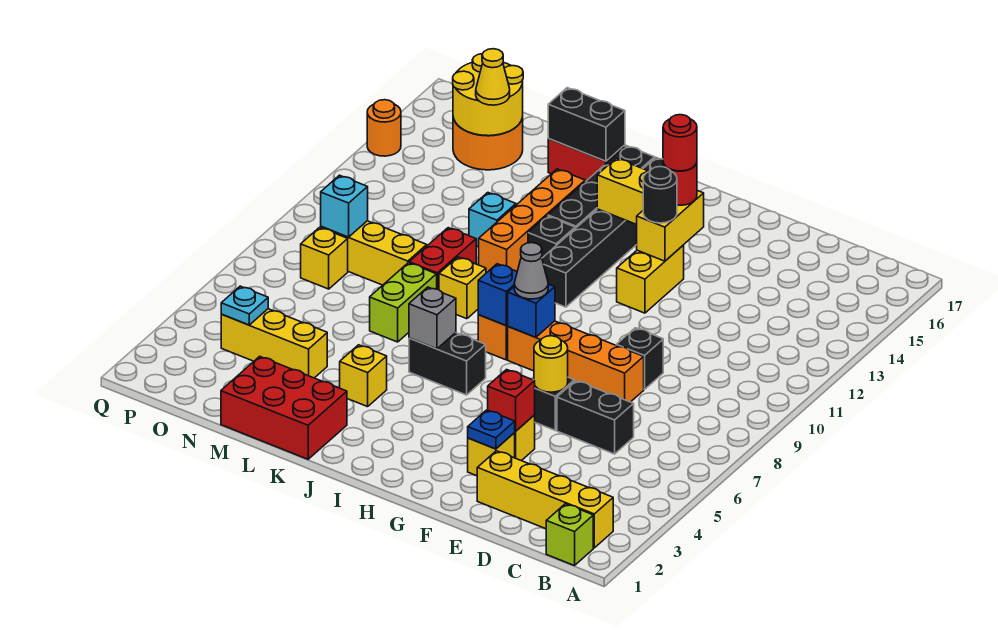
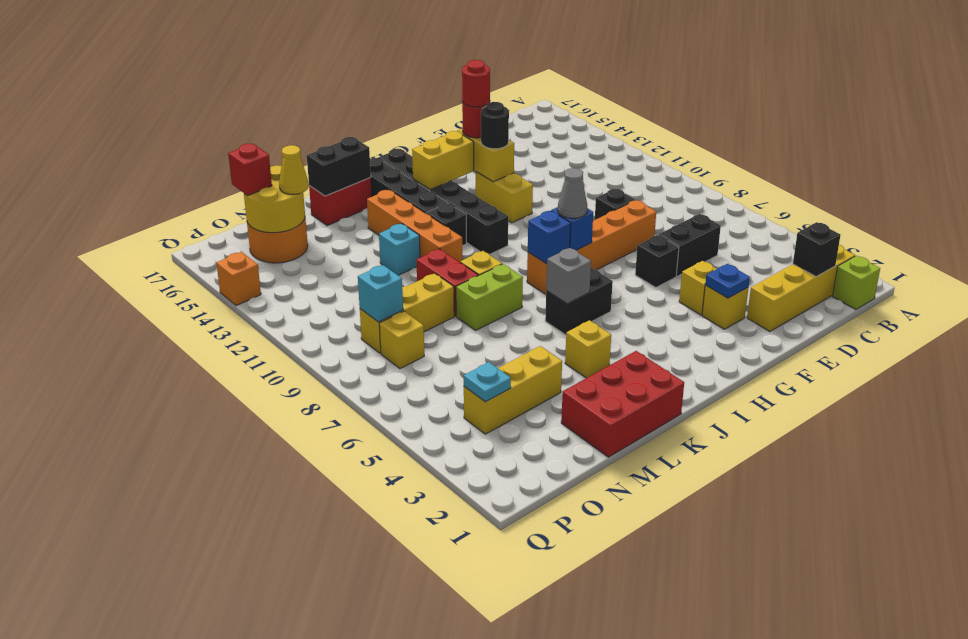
none -> black brick C2 level 2
red brick F4 level 2 -> red brick O16 level 3
yellow round brick F6 level 2 -> none
lime brick L7:L8 level 1 -> lime brick K8:L8 level 1
orange round brick Q14 level 1 -> orange brick Q14 level 1

